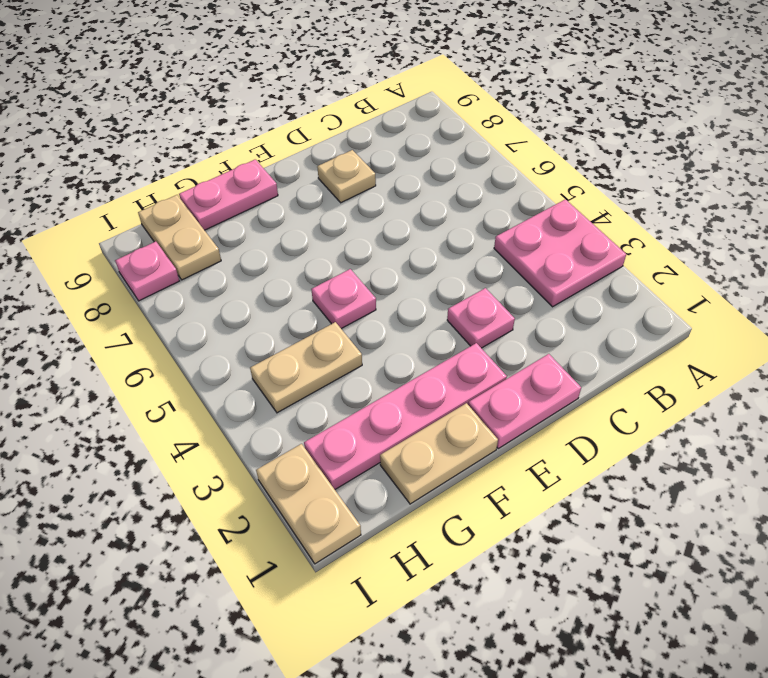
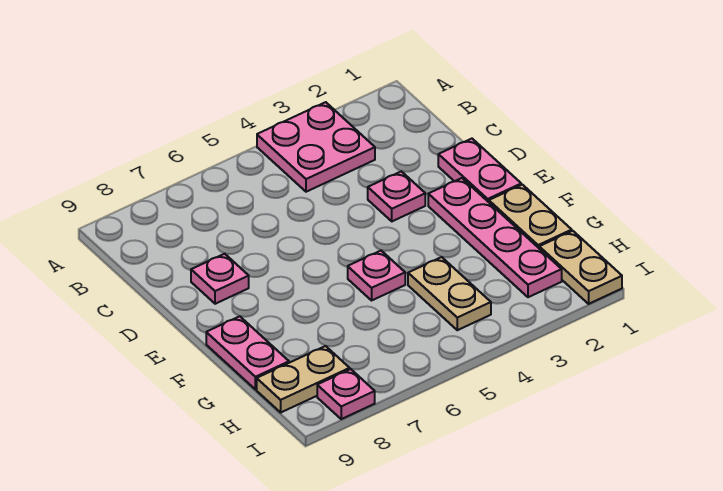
tan plate D8 level 1 -> pink plate D8 level 1
tan plate I1:I2 level 1 -> tan plate H1:I1 level 1

